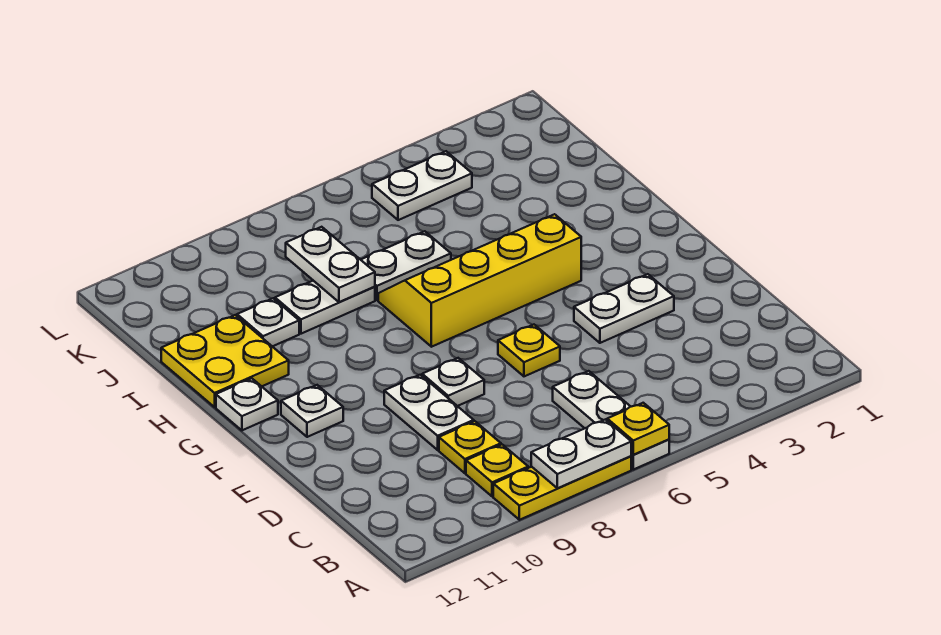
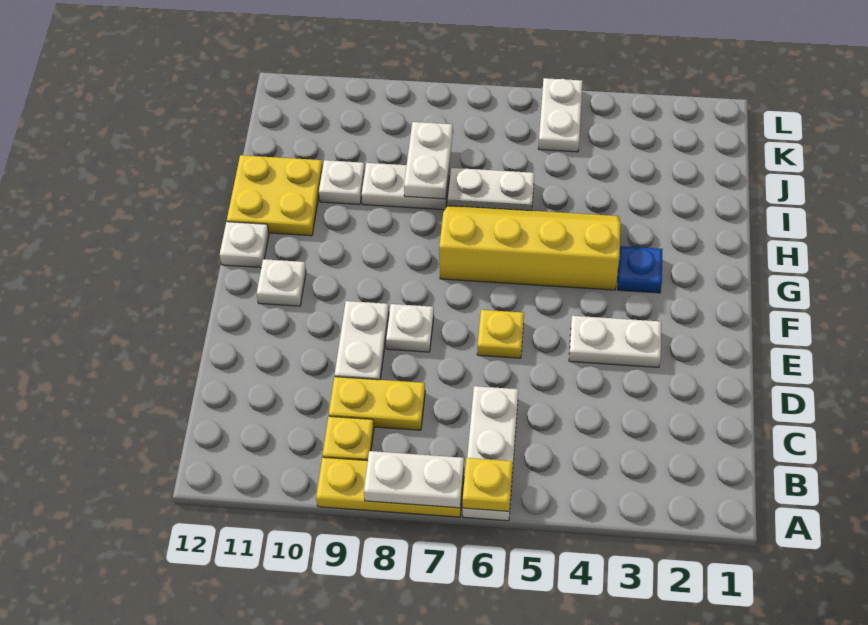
yellow plate C9 level 1 -> yellow plate C8:C9 level 1
none -> blue plate G3 level 1
white plate K4:K5 level 1 -> white plate K5:L5 level 1

